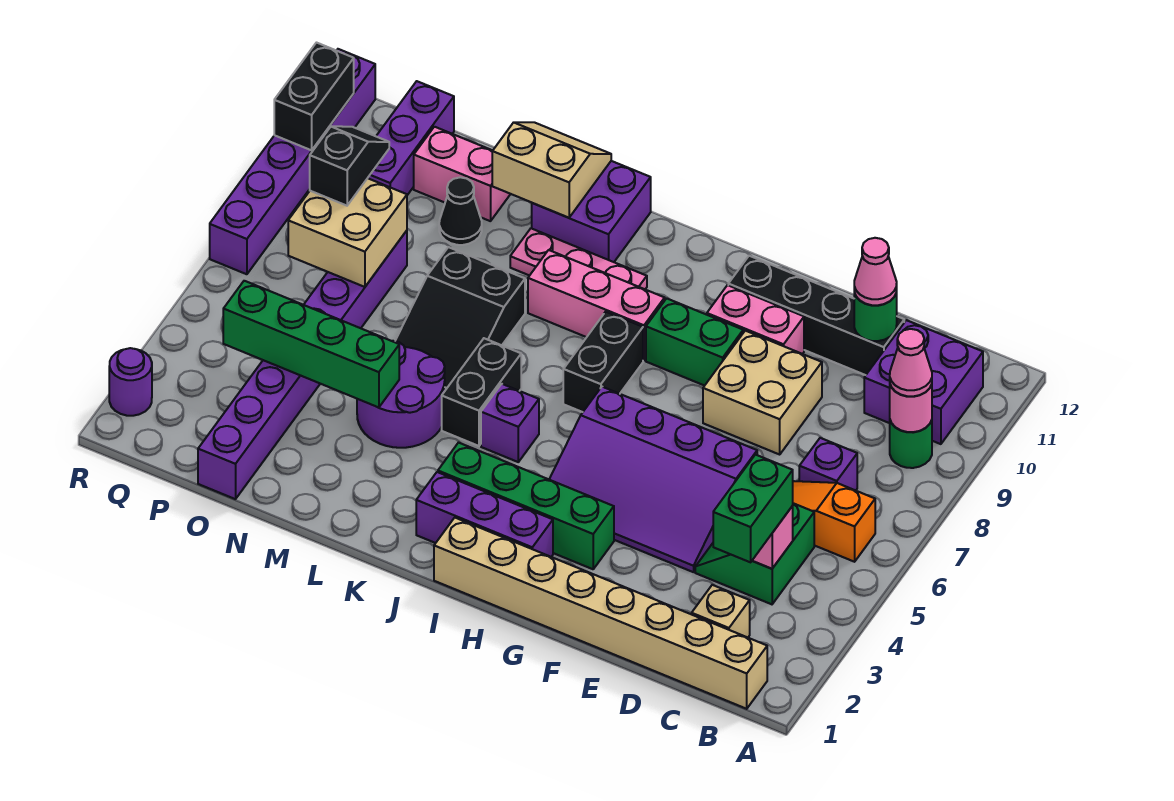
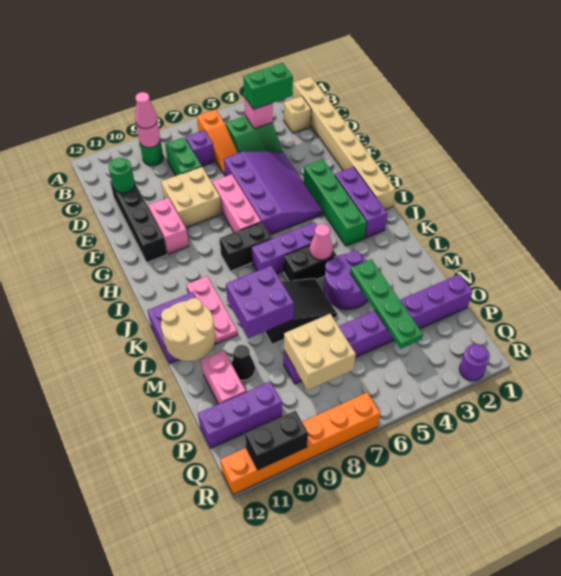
purple brick B10:C11 level 1 -> purple brick L8:M9 level 2
pink cone D11 level 3 -> pink cone K5 level 2
green brick G9:H9 level 1 -> green brick C8:D8 level 1
pink brick I9:K9 level 1 -> pink brick F7:H7 level 1
purple brick J5 level 1 -> purple brick J5:J7 level 1
tan slope L11:M12 level 2 top 11 -> tan round brick L11:M12 level 2
green brick M4:P4 level 2 -> green plate M4:P4 level 2
black slope P8:P9 level 3 top 8 -> none
purple brick R7:R12 level 1 -> orange brick R7:R12 level 1

